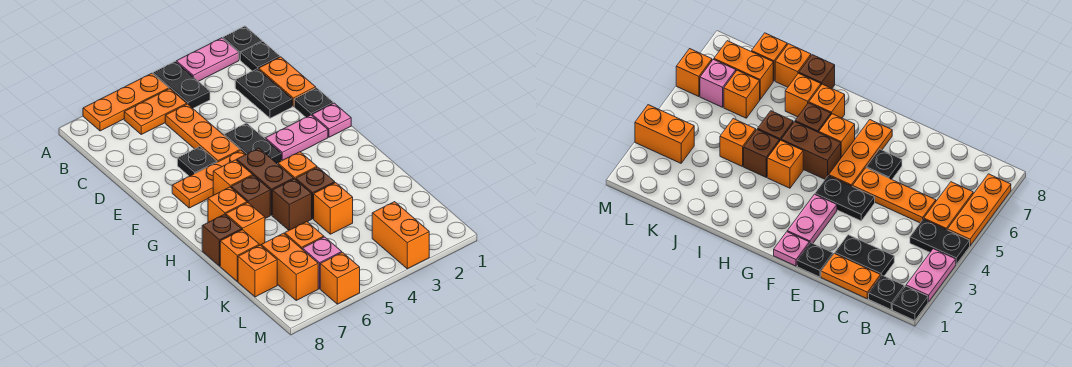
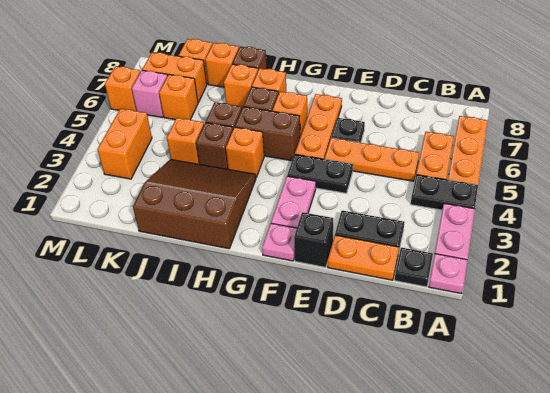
black plate A1 level 1 -> pink plate A1 level 1
black plate E1 level 1 -> black brick E1 level 1
none -> brown slope H1:J3 level 1 top 1
orange brick L3:M3 level 1 -> orange brick L3:L4 level 1

